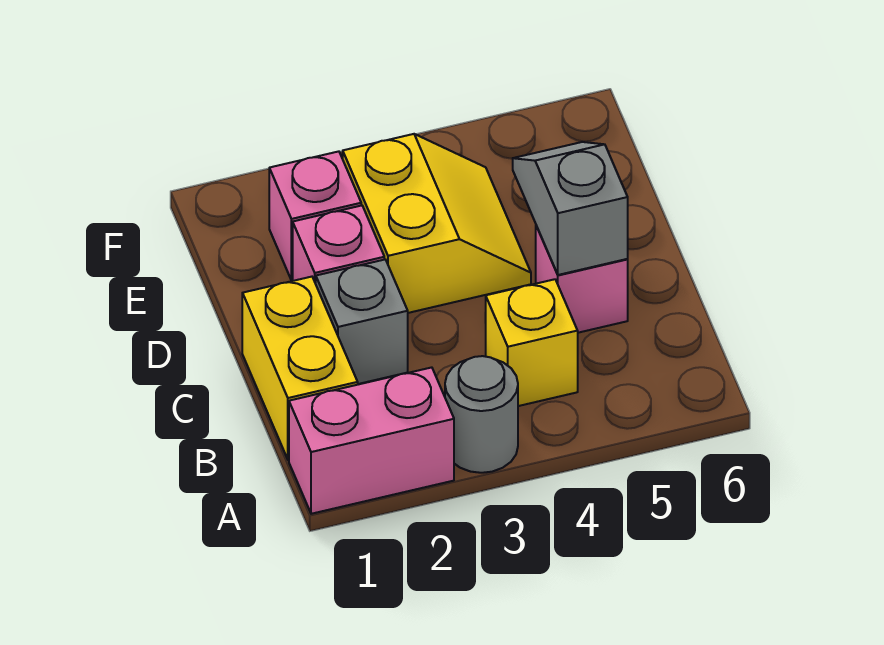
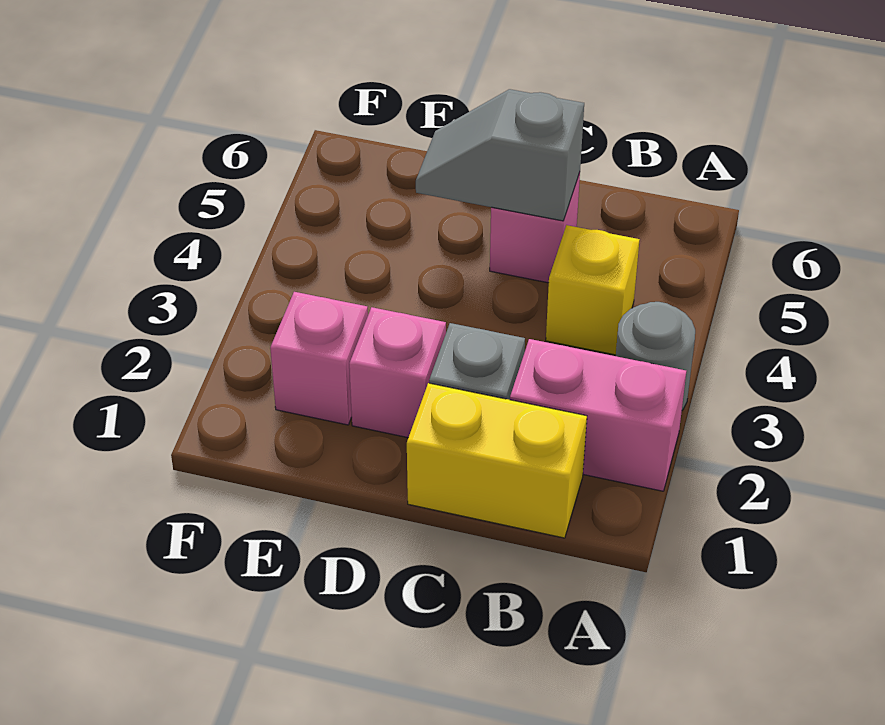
pink brick A1:A2 level 1 -> pink brick A2:B2 level 1
yellow slope D3:E4 level 1 top 3 -> none

